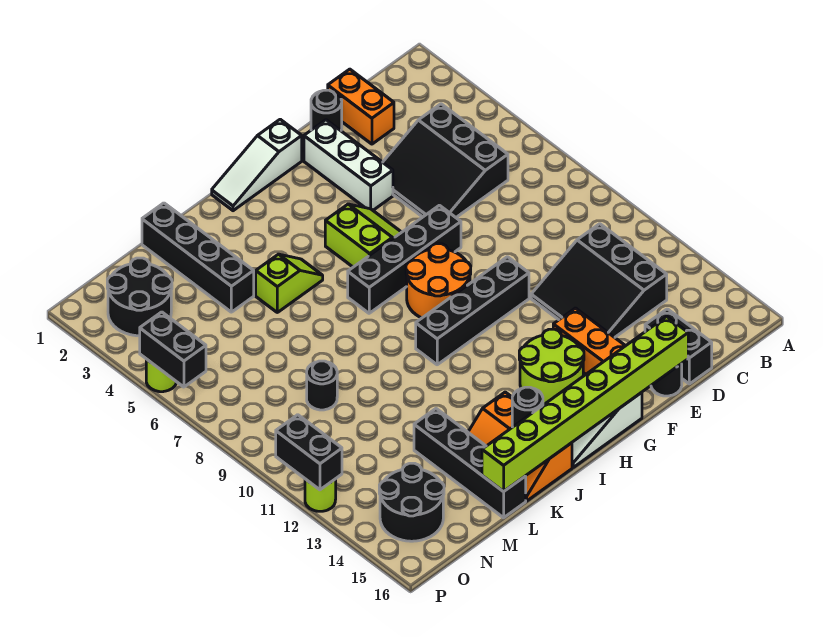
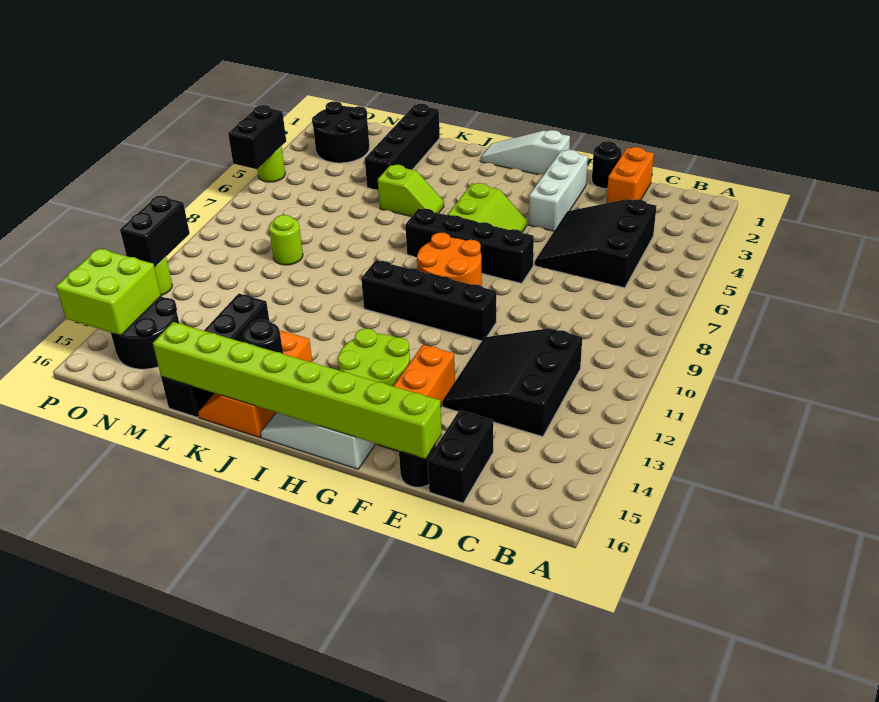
black round brick M9 level 1 -> lime round brick M9 level 1
none -> lime brick O14:P15 level 2

